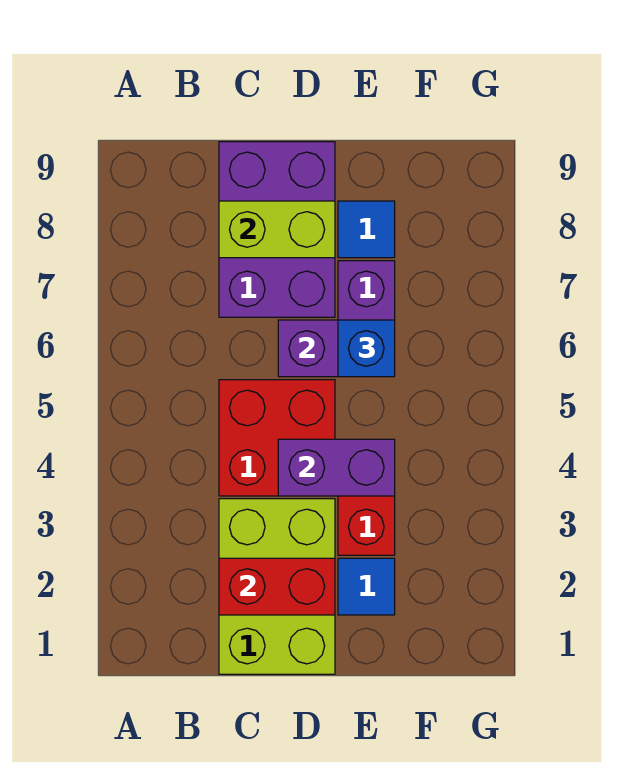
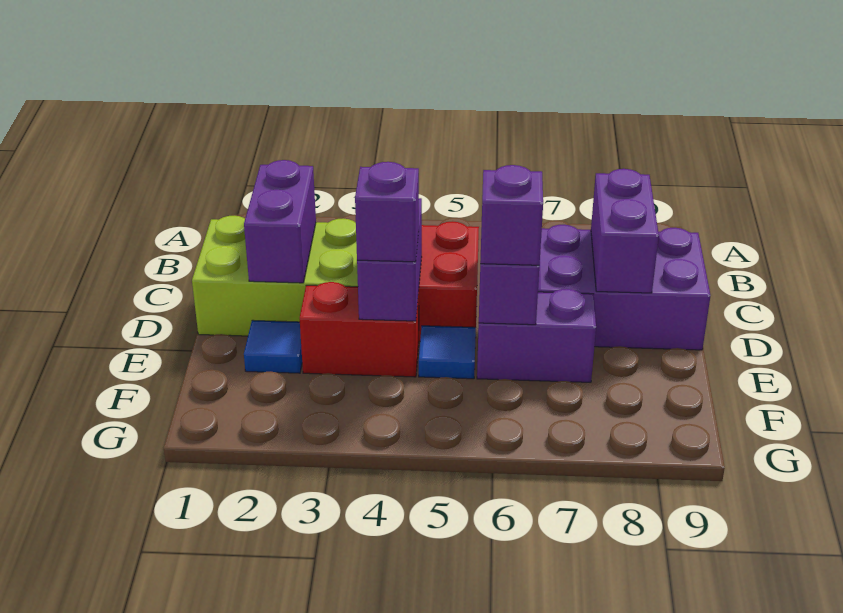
red brick C2:D2 level 2 -> purple brick C2:D2 level 2
lime brick C8:D8 level 2 -> purple brick C8:D8 level 2
none -> purple brick E4 level 3
blue brick E6 level 3 -> purple brick E6 level 3
blue tile E8 level 1 -> blue tile E5 level 1

